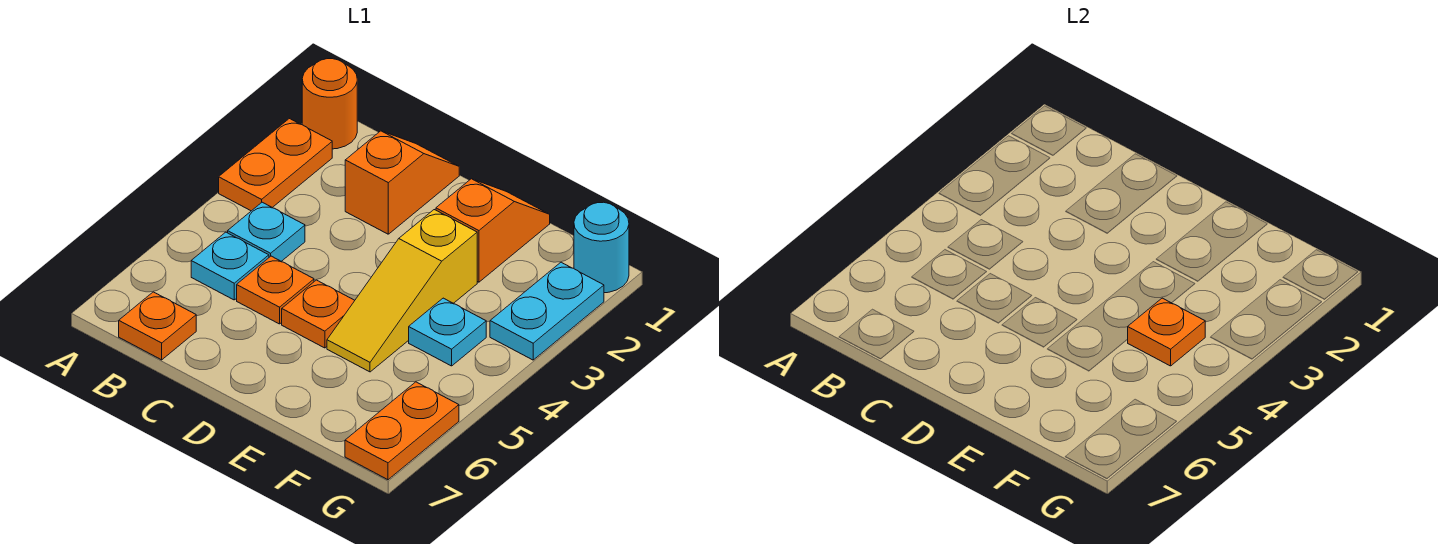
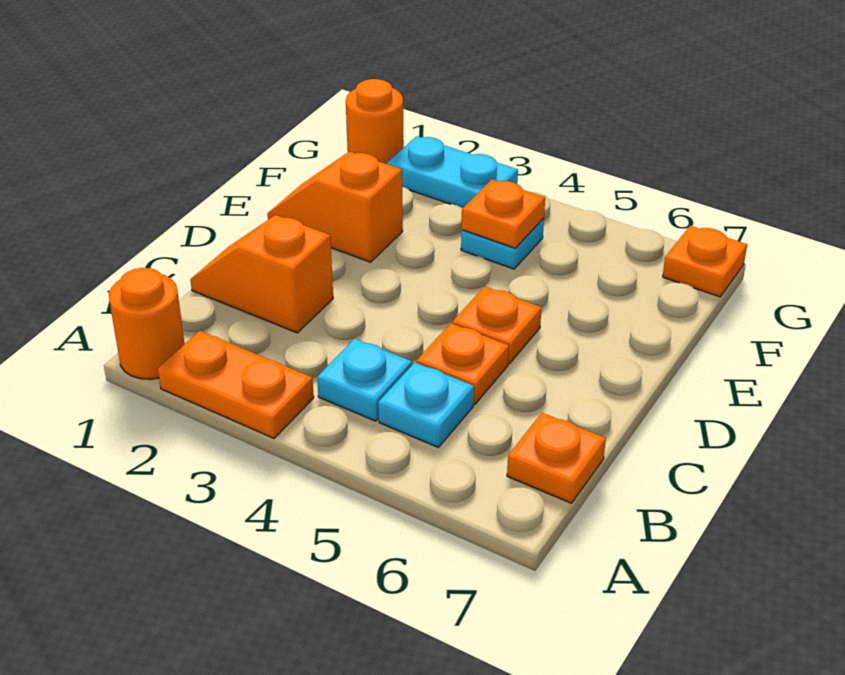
yellow slope E3:E5 level 1 top 3 -> none
cyan round brick G1 level 1 -> orange round brick G1 level 1
orange plate G6:G7 level 1 -> orange plate G7 level 1

